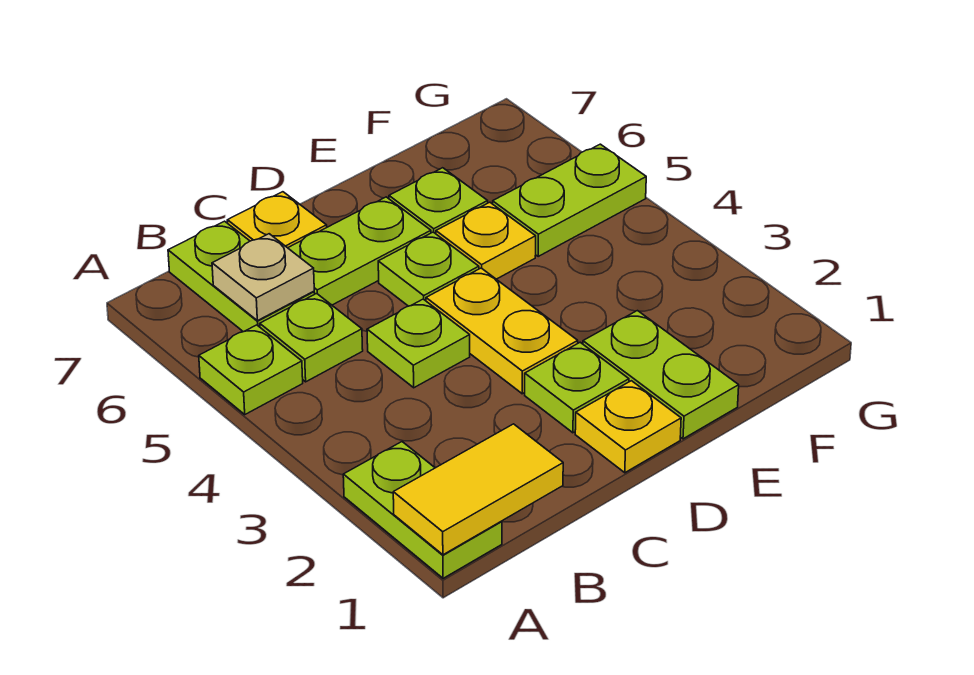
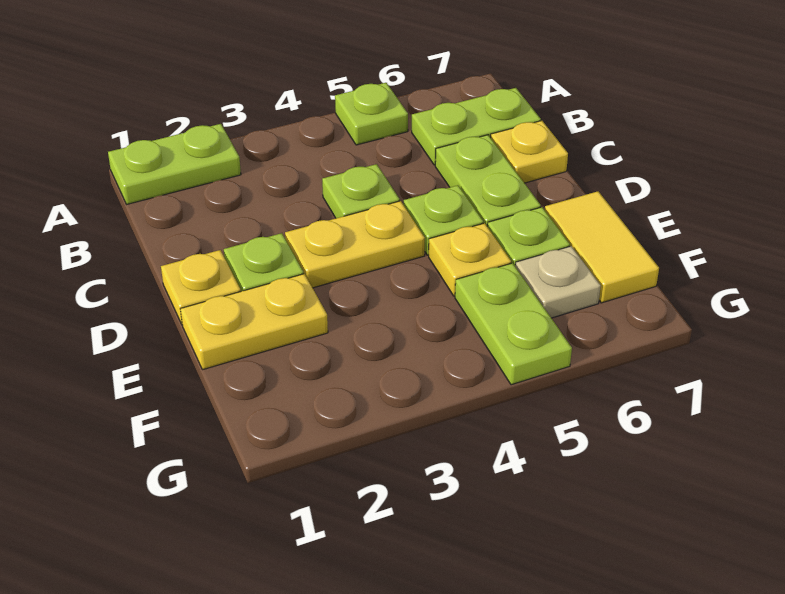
yellow tile A1:B1 level 2 -> yellow tile E7:F7 level 1
lime plate B5 level 1 -> none
tan plate B6 level 2 -> tan plate F6 level 1
lime plate E1:E2 level 1 -> yellow plate E1:E2 level 1

